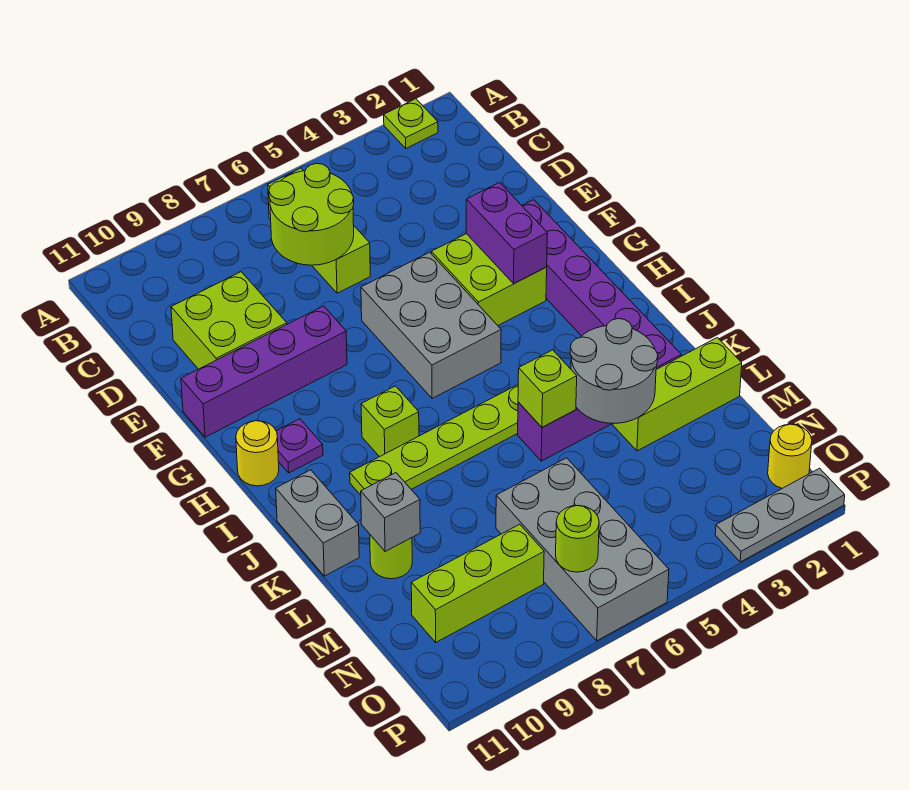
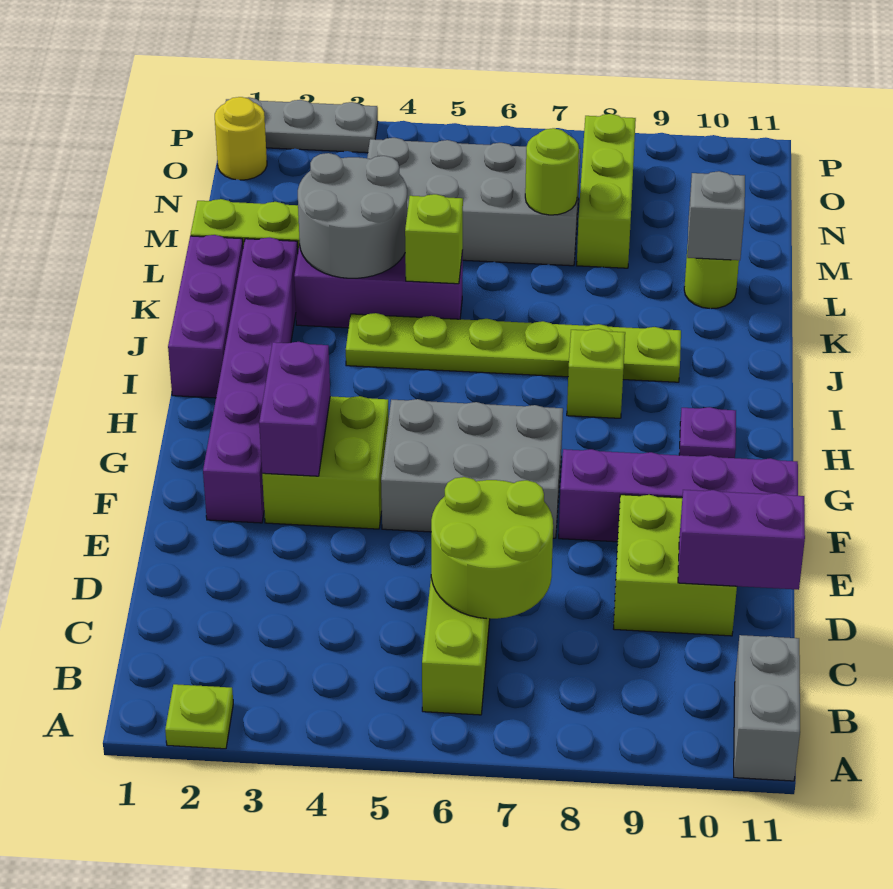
none -> purple brick D10:D11 level 2
grey brick F5:H6 level 1 -> grey brick F5:G7 level 1
yellow round brick H11 level 1 -> none
none -> purple brick I1:K1 level 1
grey brick J11:K11 level 1 -> grey brick A11:B11 level 1
grey brick M6:P7 level 1 -> grey brick M4:N7 level 1
lime brick N8:N10 level 1 -> lime brick M8:O8 level 1
lime round brick O7 level 2 -> lime round brick M7 level 2

